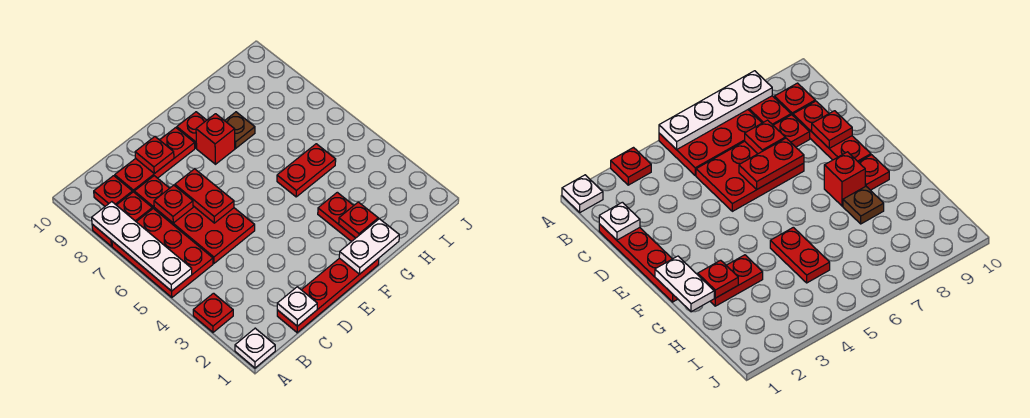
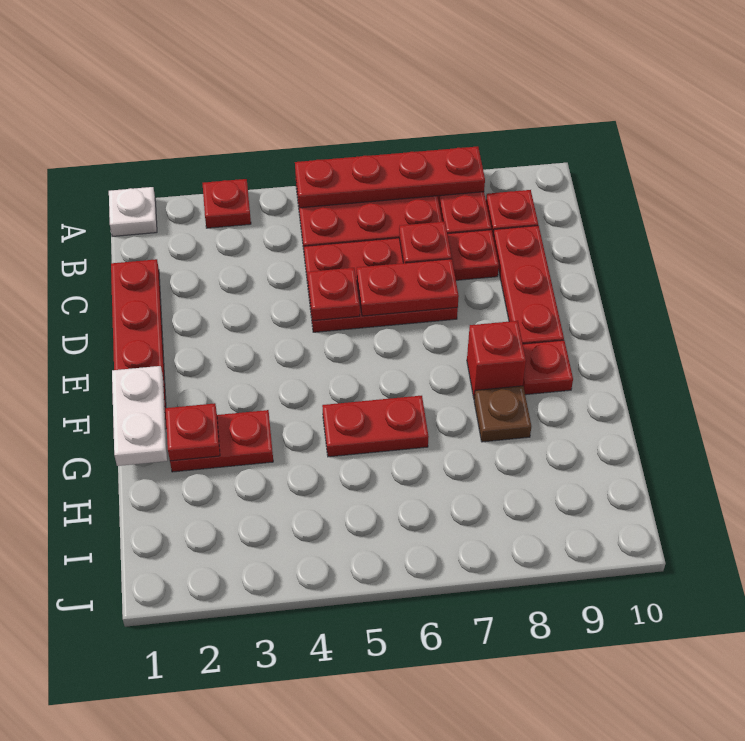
white plate A5:A8 level 2 -> red plate A5:A8 level 2
white plate C1 level 2 -> none
red plate D9 level 2 -> red plate D5 level 2
red plate G5:H5 level 1 -> red plate G5:G6 level 1

